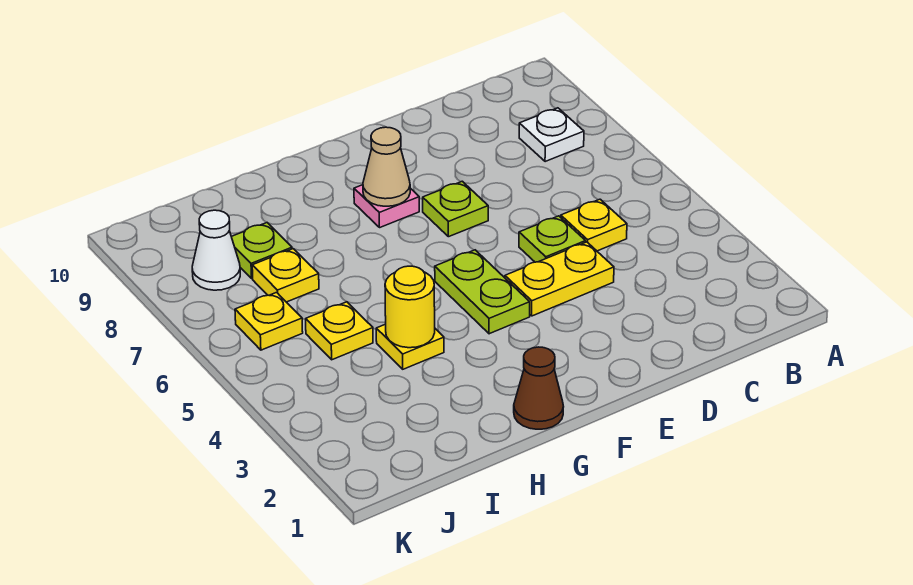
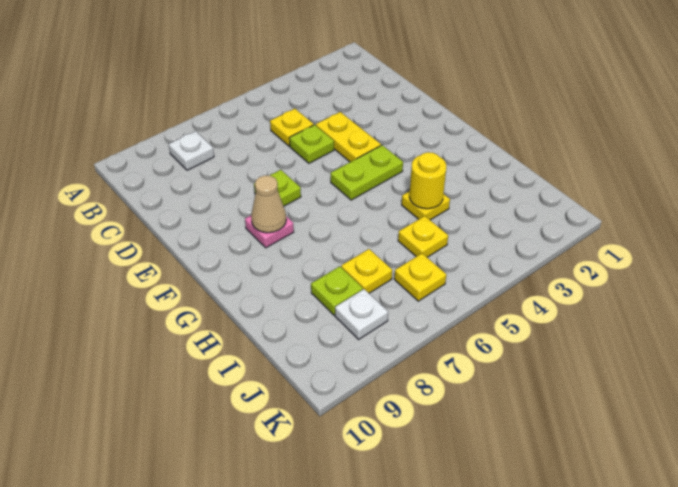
brown cone G1 level 1 -> none
white cone J8 level 1 -> white plate J8 level 1

